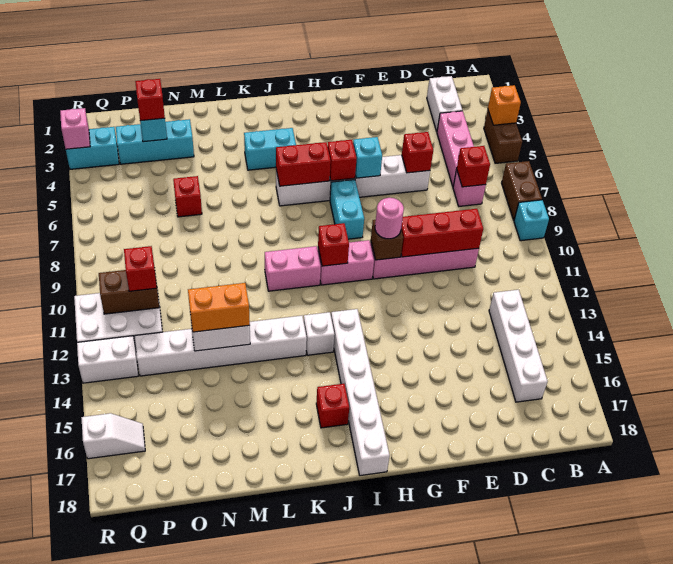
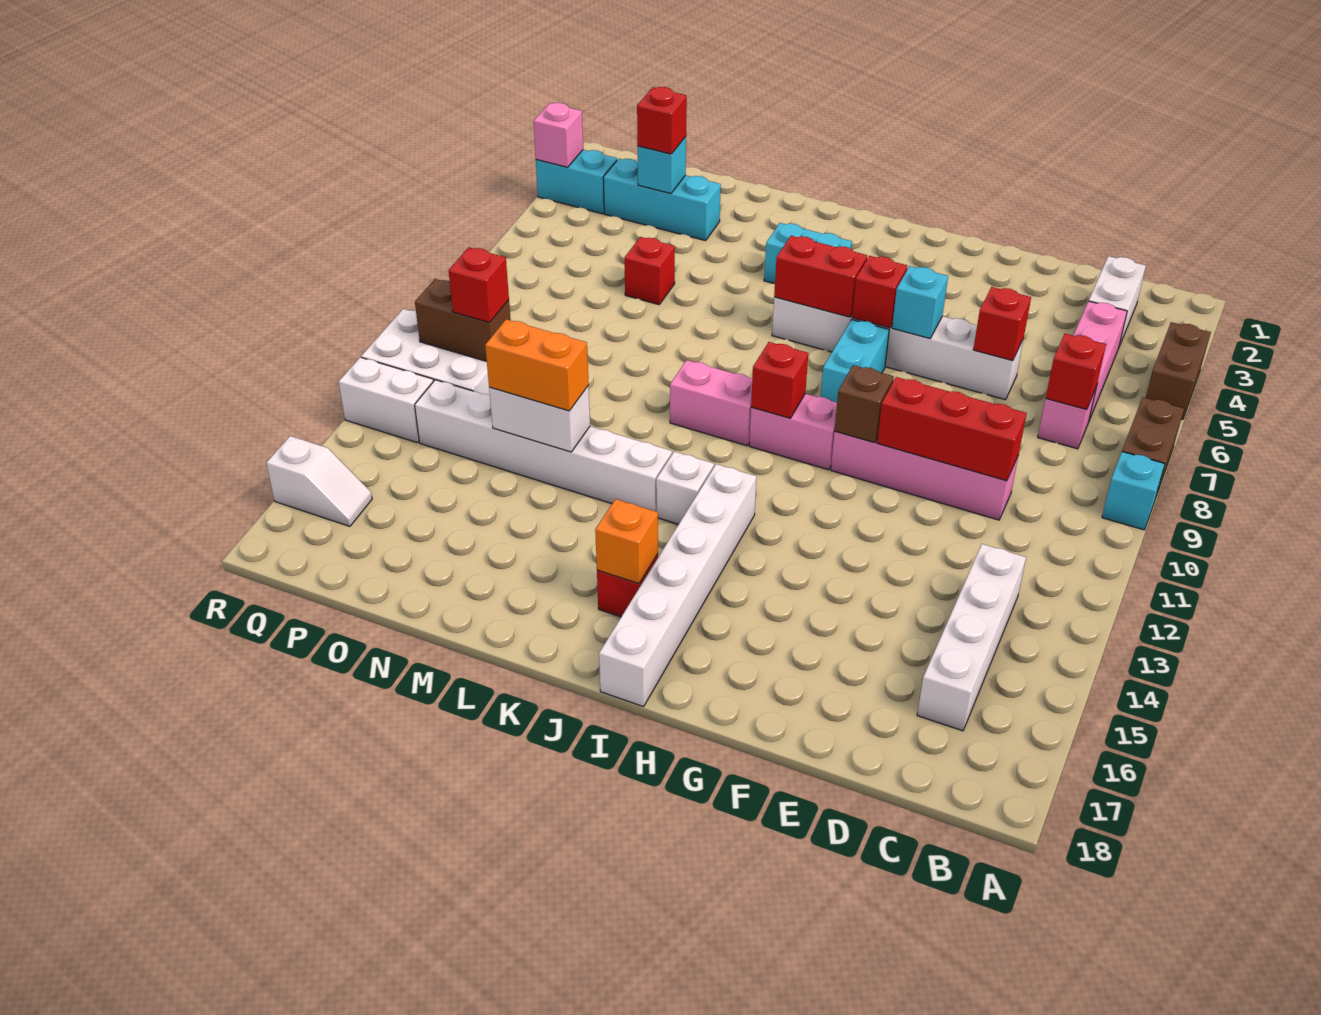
orange brick A4 level 2 -> orange brick J16 level 2
pink round brick G10 level 3 -> none

